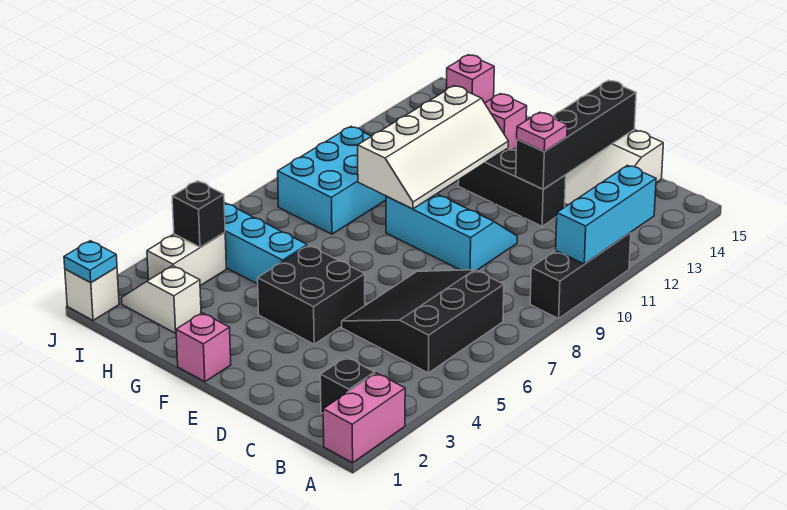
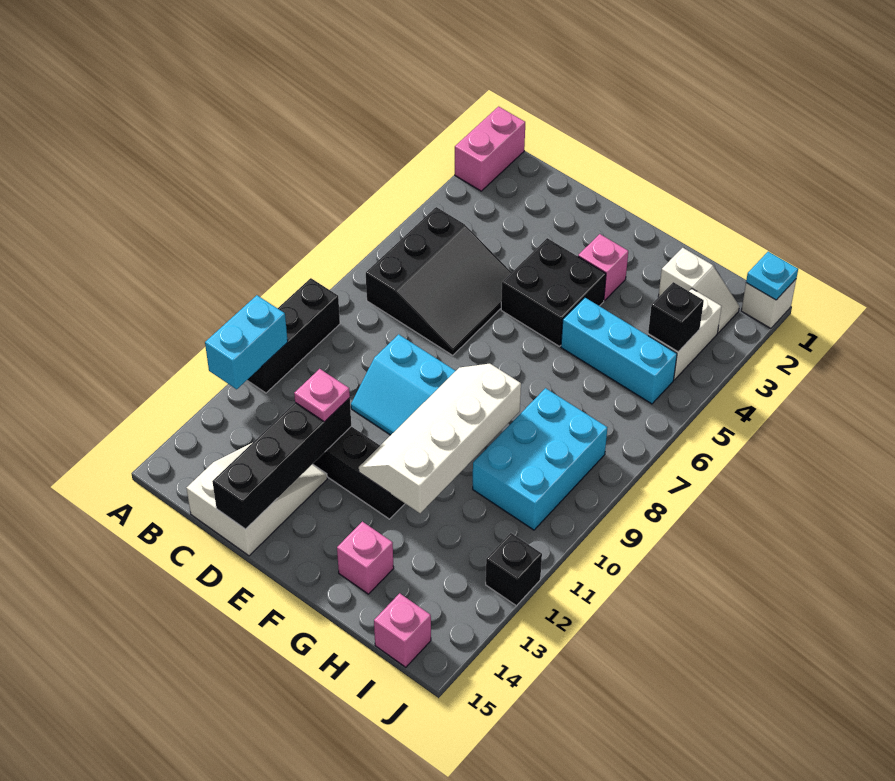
cyan brick A10:A12 level 2 -> cyan brick A11:A12 level 2
black brick B2 level 1 -> black brick J12 level 1
pink brick F1 level 1 -> pink brick F3 level 1

